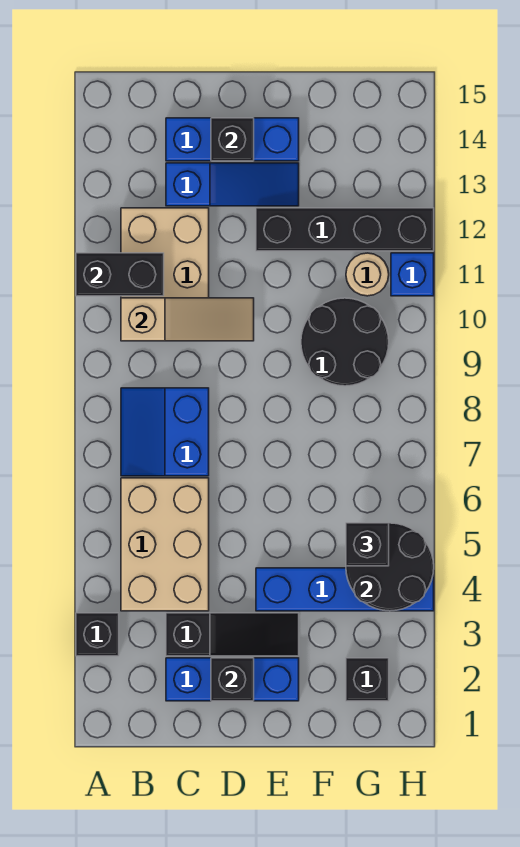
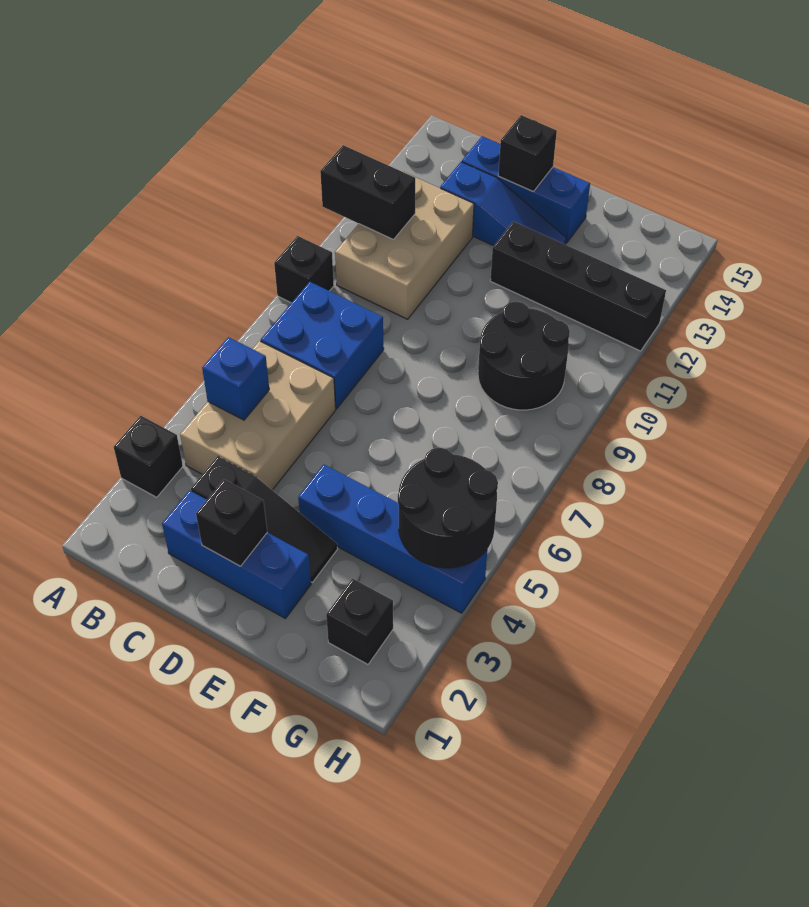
blue slope B7:C8 level 1 top C -> blue brick B7:C8 level 1
tan slope B10:D10 level 2 top B -> none
black brick G5 level 3 -> black brick A9 level 1
tan round brick G11 level 1 -> none
blue brick H11 level 1 -> blue brick B5 level 2

